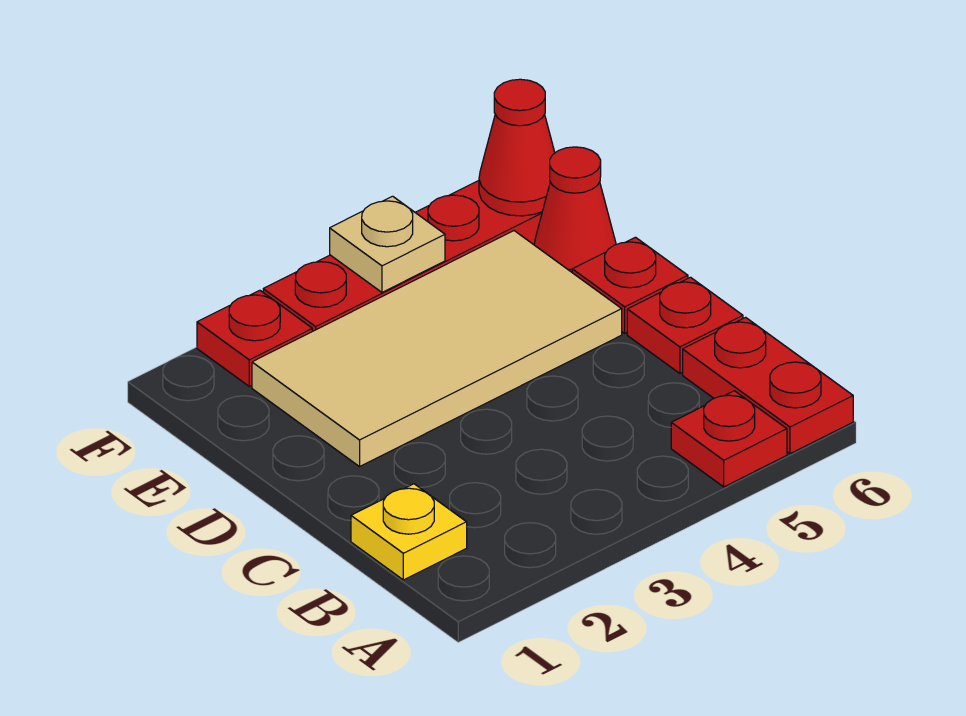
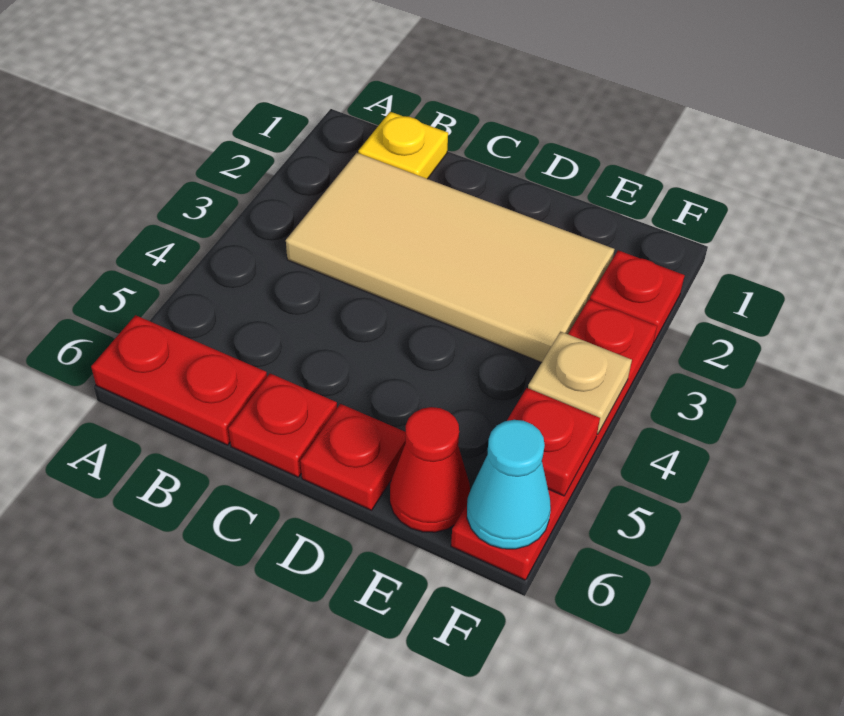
red plate A5 level 1 -> red plate F5 level 2
tan tile D2:E5 level 1 -> tan tile B2:E3 level 1
red cone F6 level 2 -> cyan cone F6 level 2

